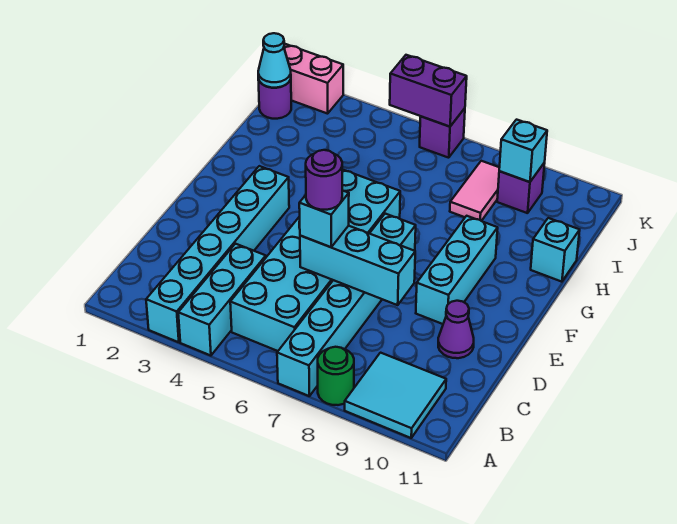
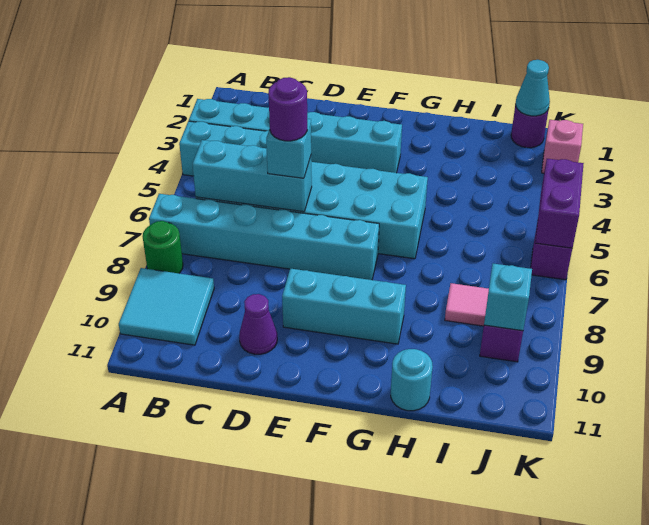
cyan brick D6:D8 level 2 -> cyan brick B6:D6 level 2
cyan brick H11 level 1 -> cyan round brick H11 level 1
pink brick K1:K2 level 1 -> pink brick K2 level 1

